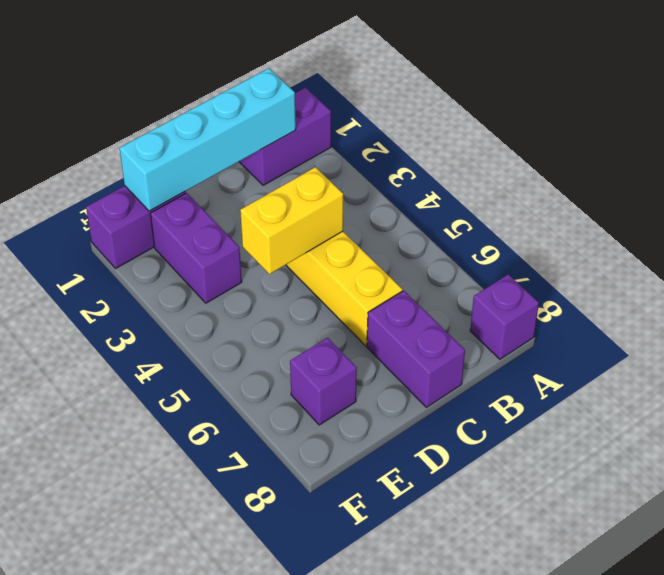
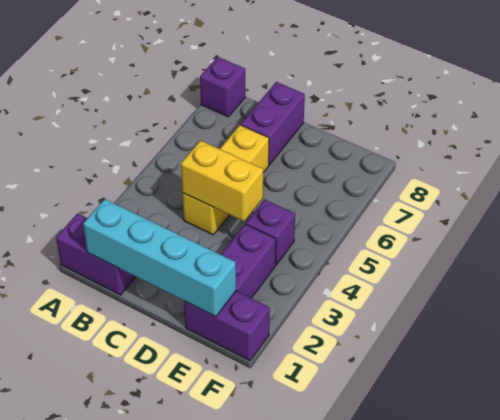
purple brick E7 level 1 -> purple brick E4 level 1

